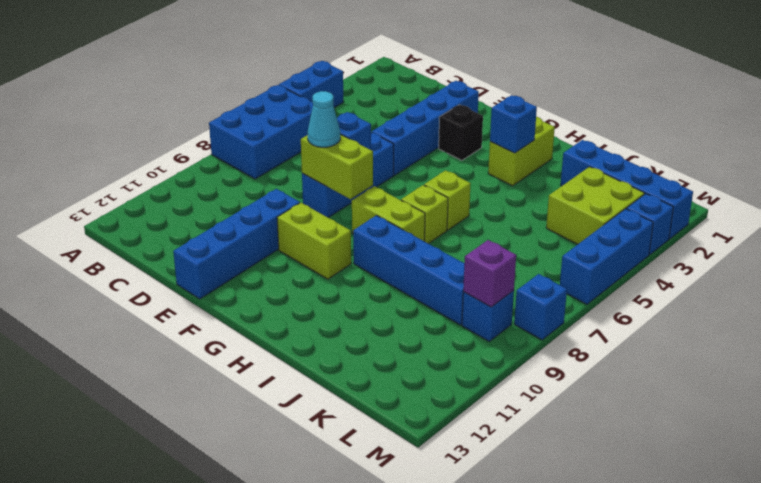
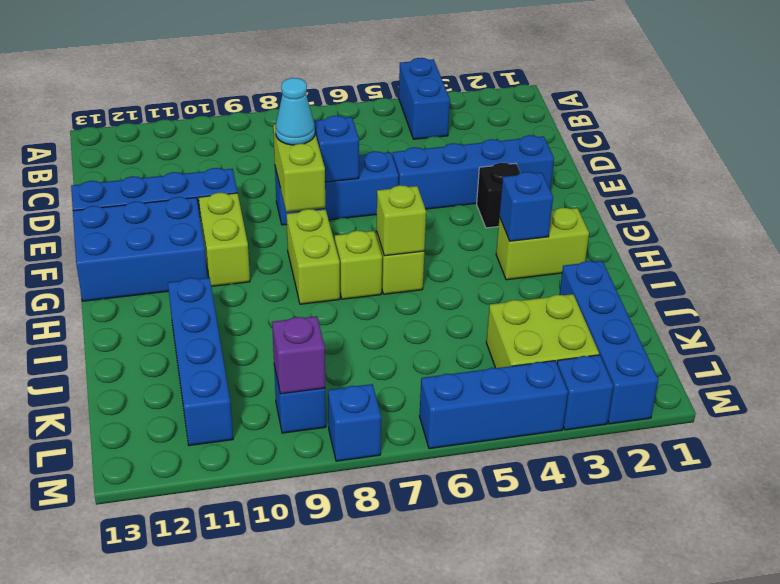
blue brick A4:A5 level 1 -> blue brick A4:B4 level 1
blue brick A6:B8 level 1 -> blue brick F11:G13 level 1
none -> lime brick H6 level 2
blue brick H9:K9 level 1 -> blue brick I11:L11 level 1

